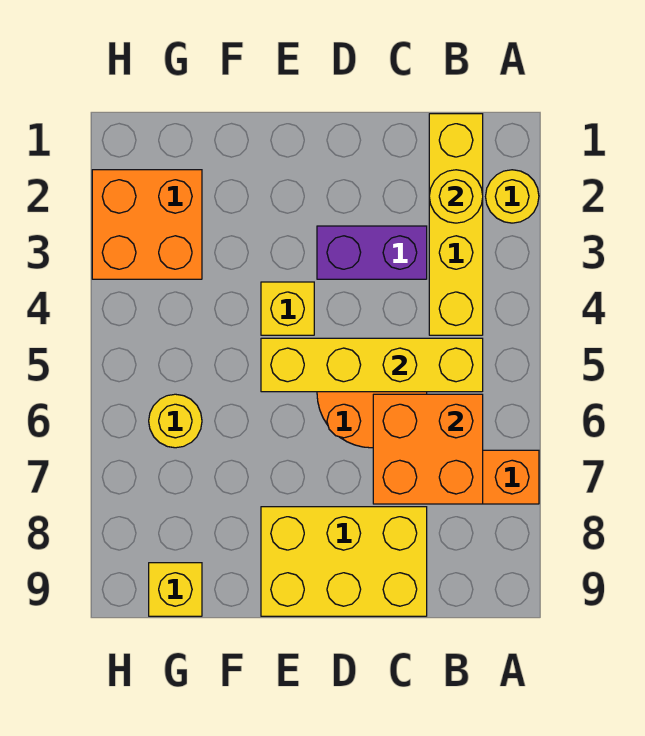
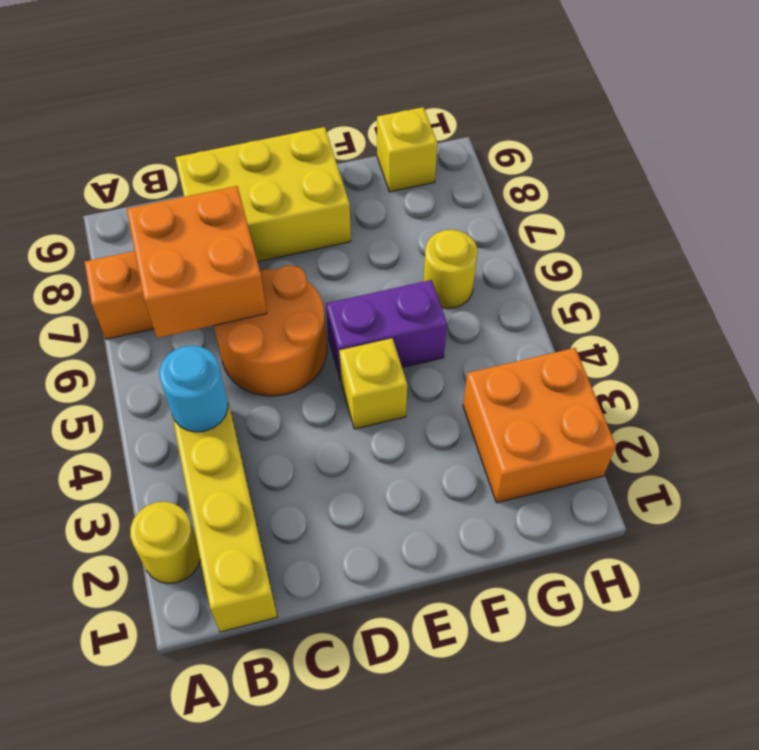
yellow round brick B2 level 2 -> none
none -> cyan round brick B4 level 2
yellow brick B5:E5 level 2 -> none
purple brick C3:D3 level 1 -> purple brick E5:F5 level 1

